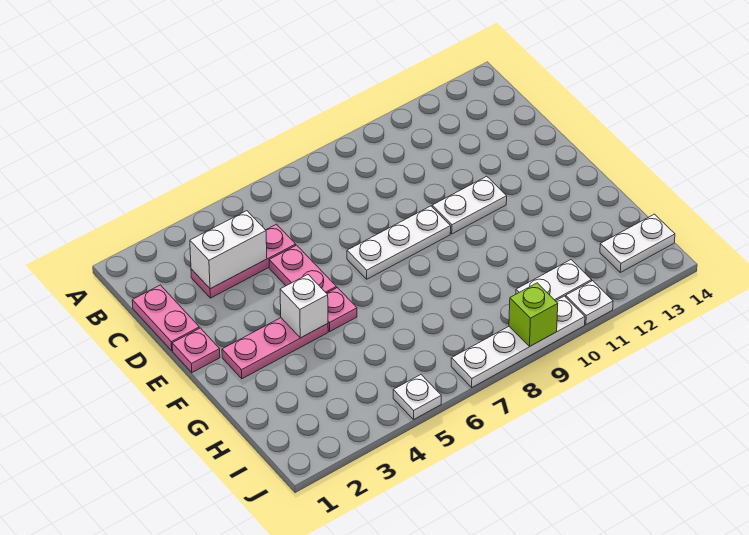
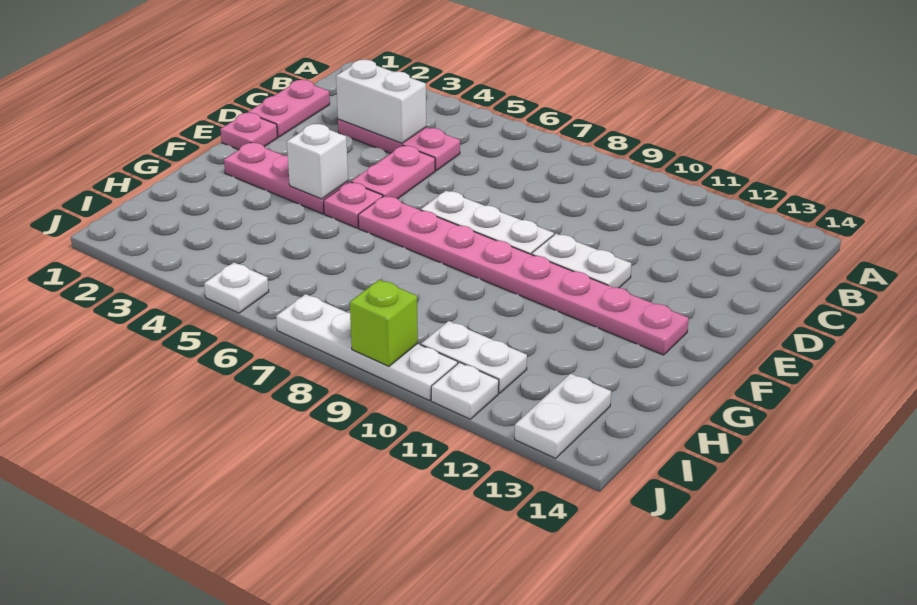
none -> pink plate F6:F13 level 1
white plate I13:I14 level 1 -> white plate I13:J13 level 1

